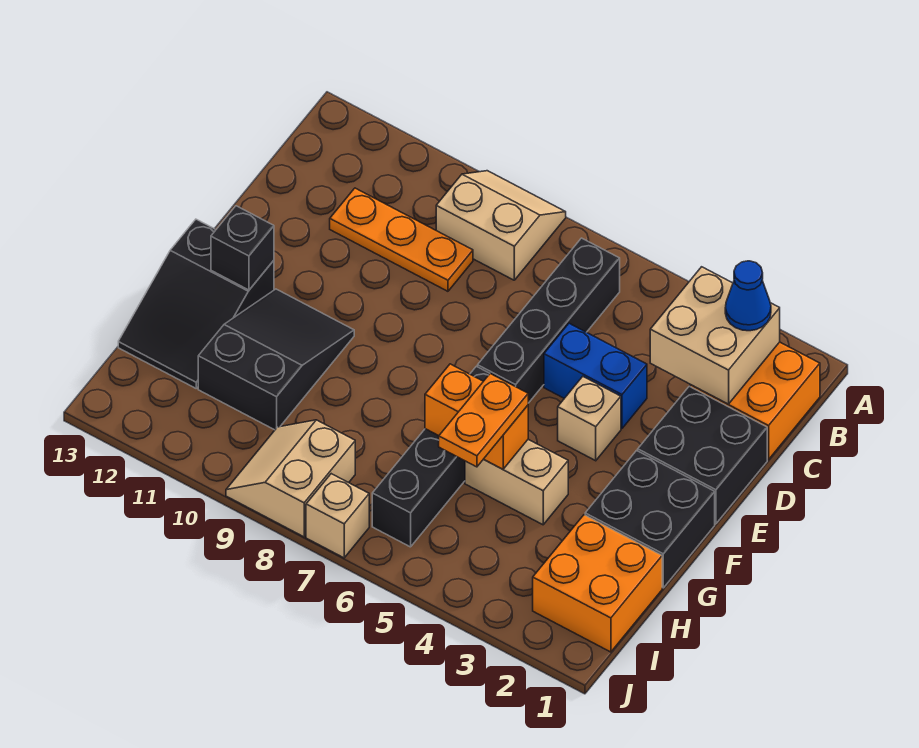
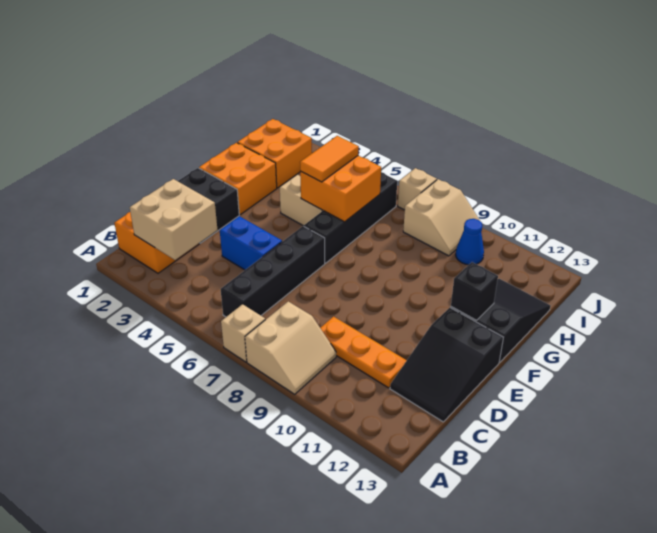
tan slope A8:B9 level 1 top B -> tan slope A8:B9 level 1 top 8
blue cone B2 level 3 -> blue cone I10 level 1
tan brick E4 level 1 -> tan brick A7 level 1
black brick F1:G2 level 1 -> orange brick F1:G2 level 1
black slope F10:H11 level 1 top H -> black slope C12:E13 level 1 top E
orange brick G5:G6 level 2 -> orange brick G5:H6 level 2
orange plate G5:H5 level 3 -> orange tile G5:H5 level 3

